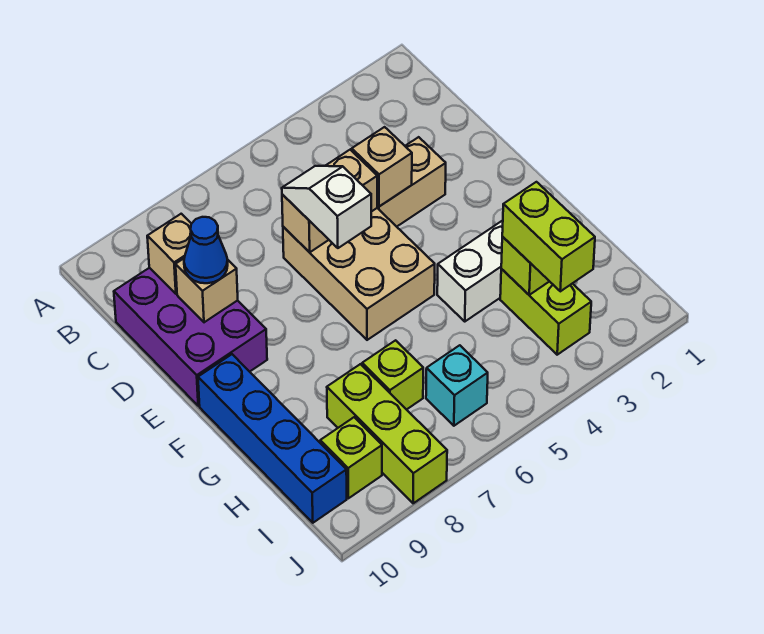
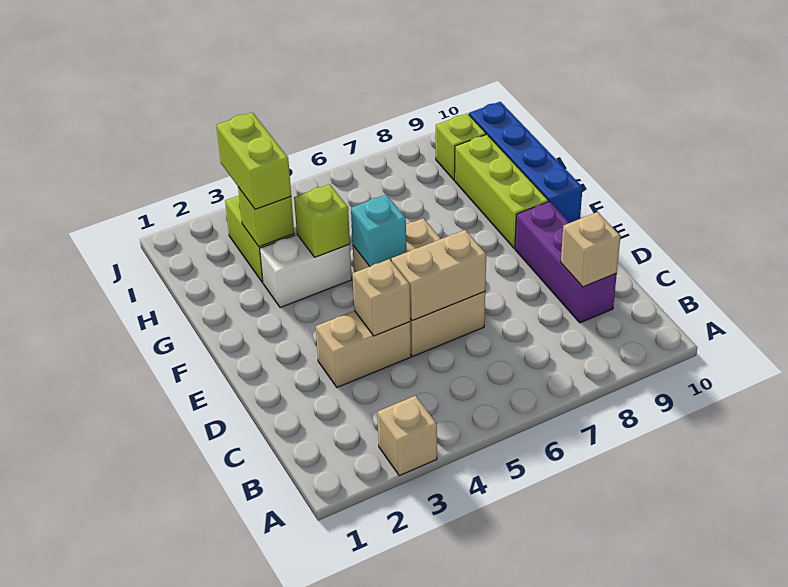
purple brick C9:E10 level 1 -> purple brick C9:E9 level 1
white slope D6:E6 level 3 top E -> none
tan brick D9 level 2 -> tan brick A3 level 1
blue cone D9 level 3 -> none
lime brick H7 level 1 -> lime brick G4 level 2
lime brick H8:J8 level 1 -> lime brick F9:H9 level 1
cyan brick I6 level 1 -> cyan brick F5 level 2

